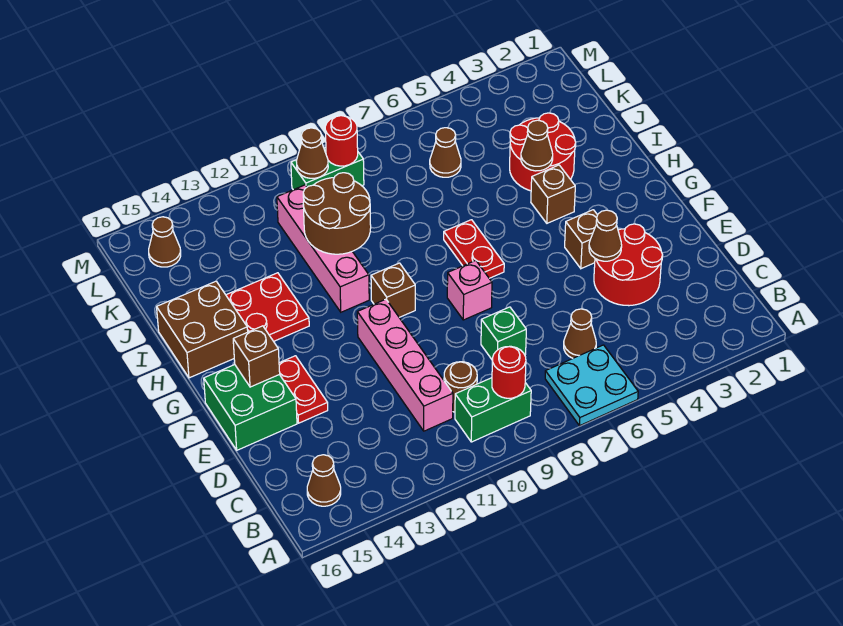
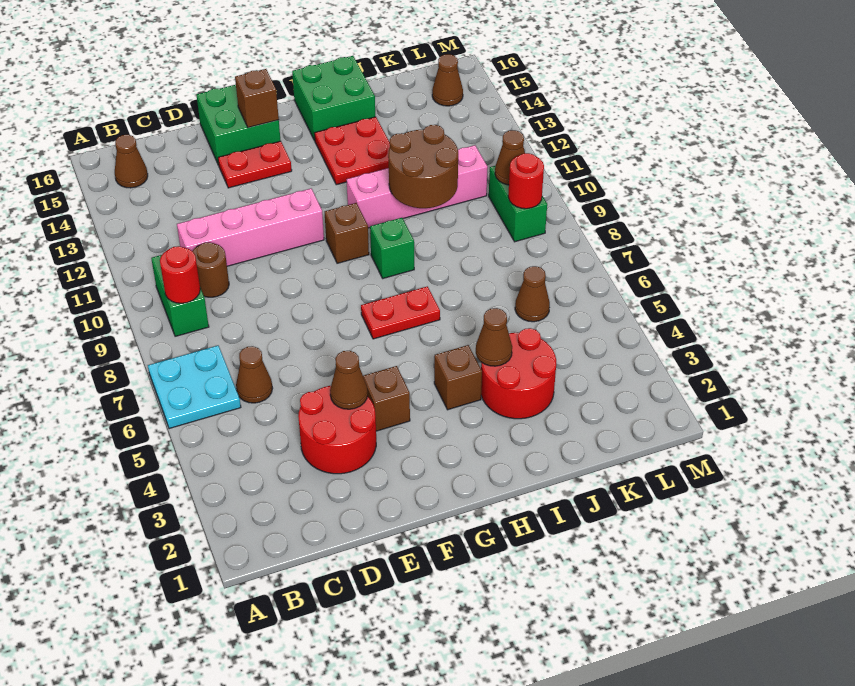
green brick D8 level 1 -> green brick H9 level 1
pink brick F8 level 1 -> none
brown brick H15:I16 level 1 -> green brick H15:I16 level 1

